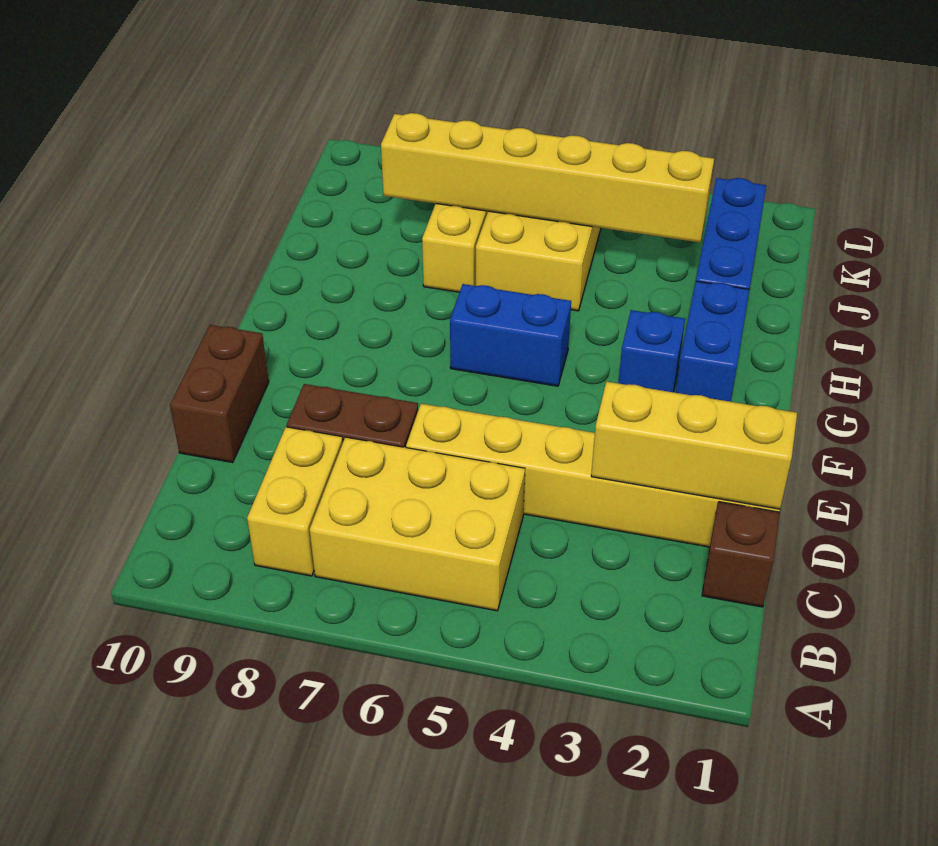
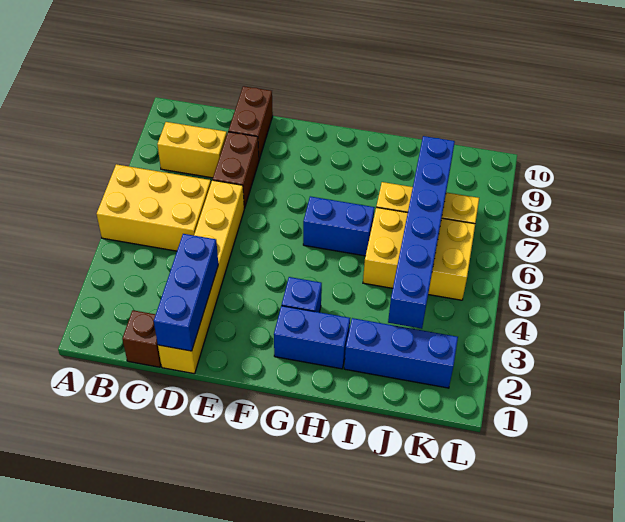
yellow brick B5:C7 level 1 -> yellow brick A5:C6 level 1
yellow brick D1:D3 level 2 -> blue brick D1:D3 level 2
brown brick D10:E10 level 1 -> brown brick D9:D10 level 1
blue brick G5:G6 level 1 -> blue brick G6:H6 level 1
yellow brick J3:J8 level 2 -> blue brick J3:J8 level 2

